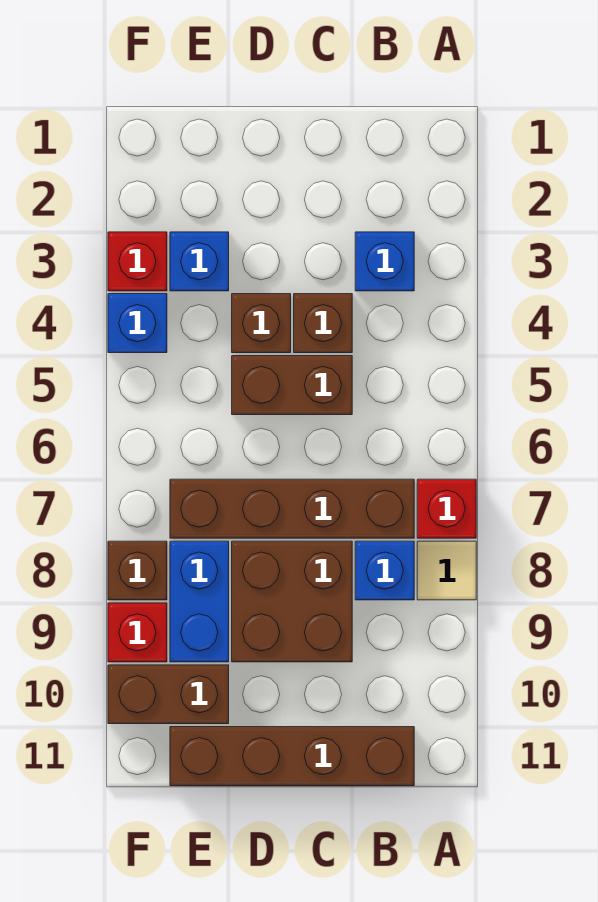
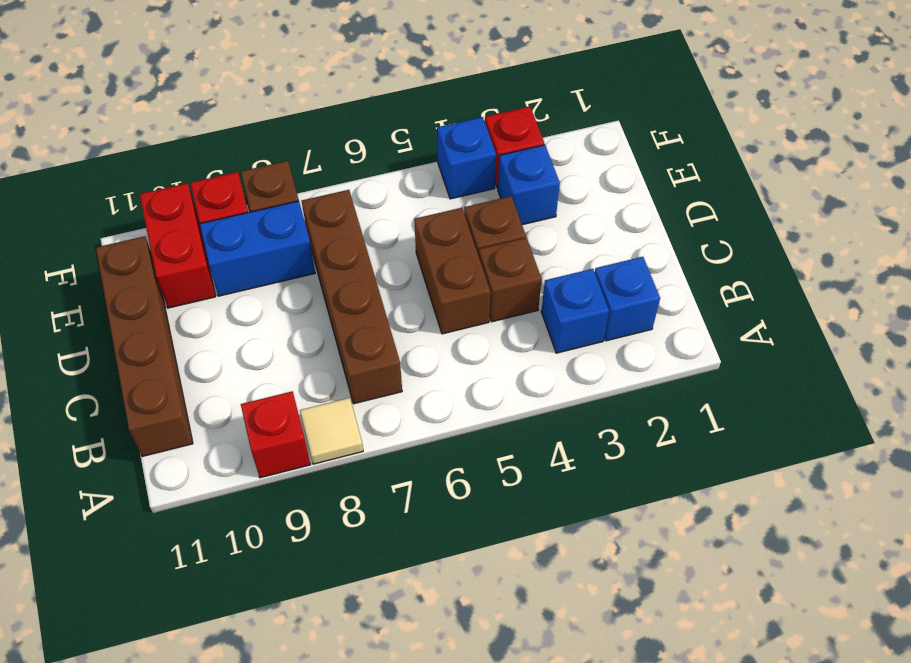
red brick A7 level 1 -> red brick A9 level 1
blue brick B8 level 1 -> blue brick B2 level 1
brown brick C8:D9 level 1 -> none
brown brick E10:F10 level 1 -> red brick E10:F10 level 1

